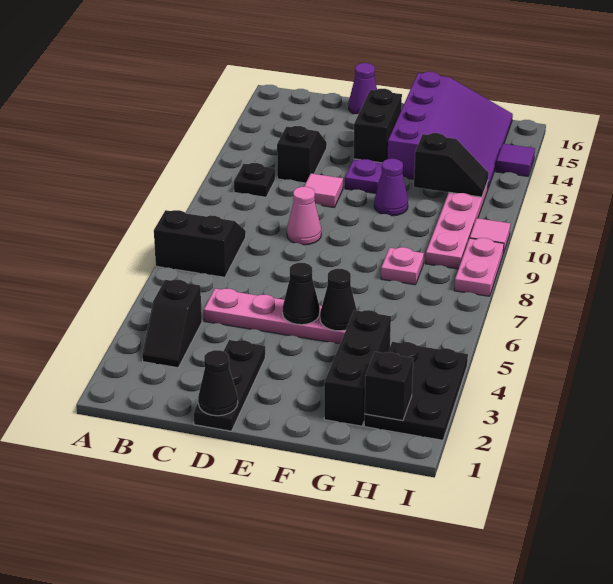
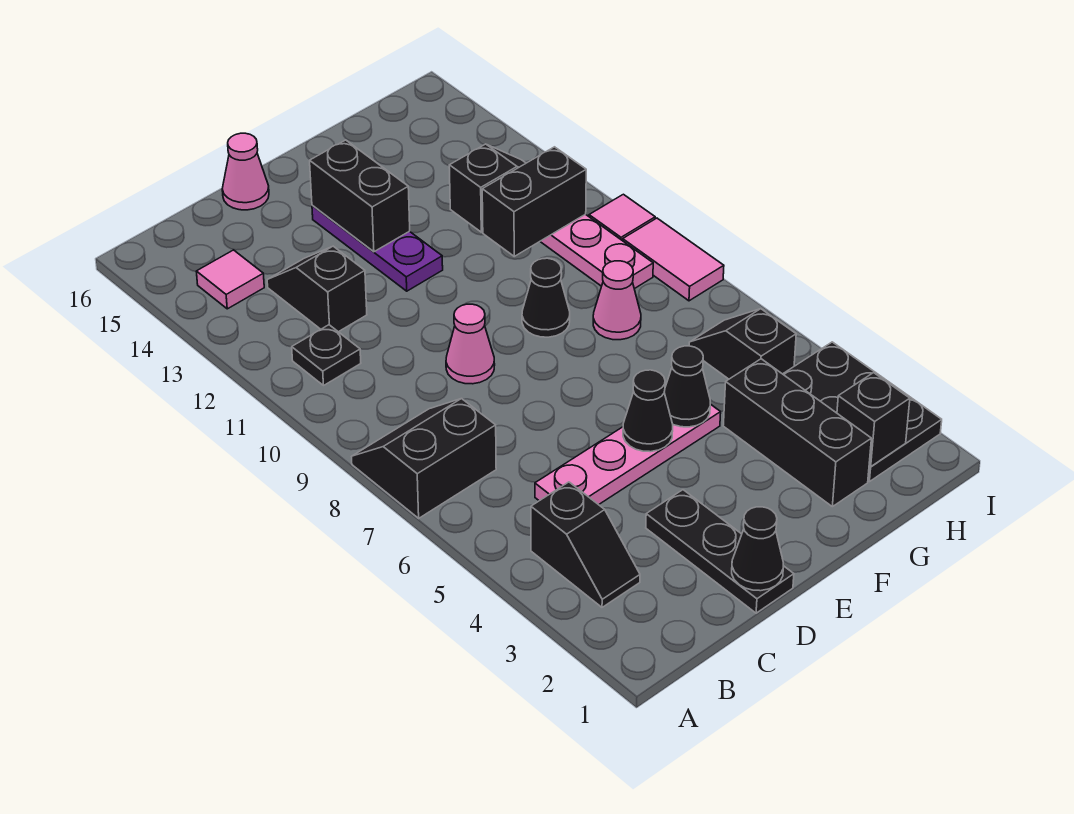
pink tile D11 level 1 -> pink tile B14 level 1
purple cone D16 level 1 -> pink cone D16 level 1
none -> black cone F9 level 1
purple cone F11 level 1 -> none
purple slope F13:H16 level 1 top F -> none
pink plate G8 level 1 -> pink cone G8 level 1
none -> black brick G11:H11 level 2
none -> black slope H5:H6 level 1 top 5
pink plate I8:I9 level 1 -> pink tile I8:I9 level 1
purple tile I14 level 1 -> none

